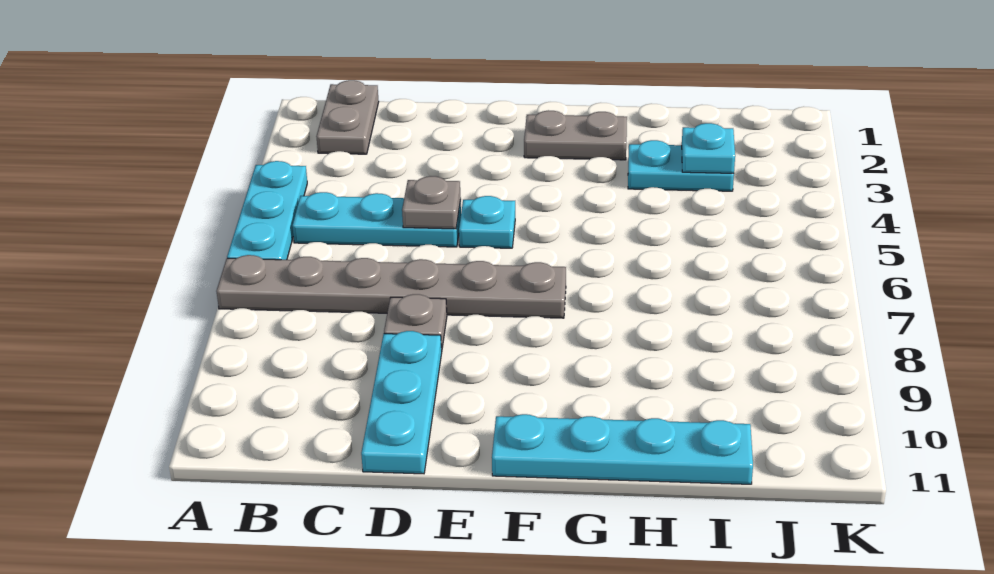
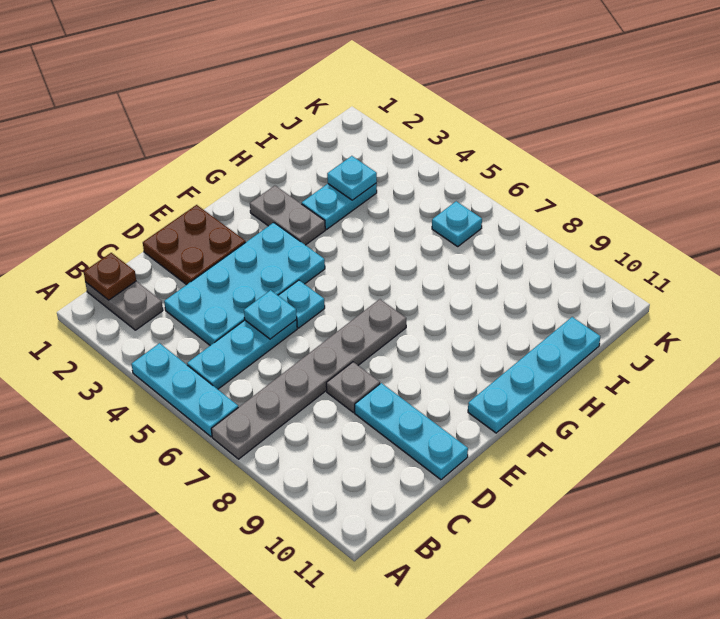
none -> brown plate B1 level 2
none -> cyan plate C3:F4 level 1
none -> brown plate D1:E2 level 1
grey plate D5 level 2 -> cyan plate D5 level 2
grey plate F2:G2 level 1 -> grey plate G2:G3 level 1
none -> cyan plate J6 level 1

